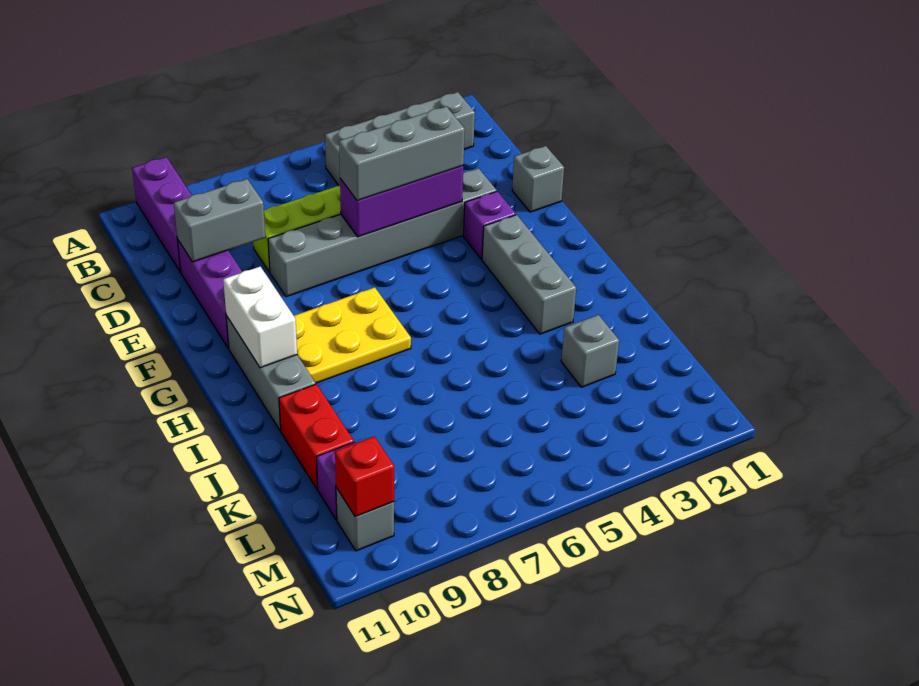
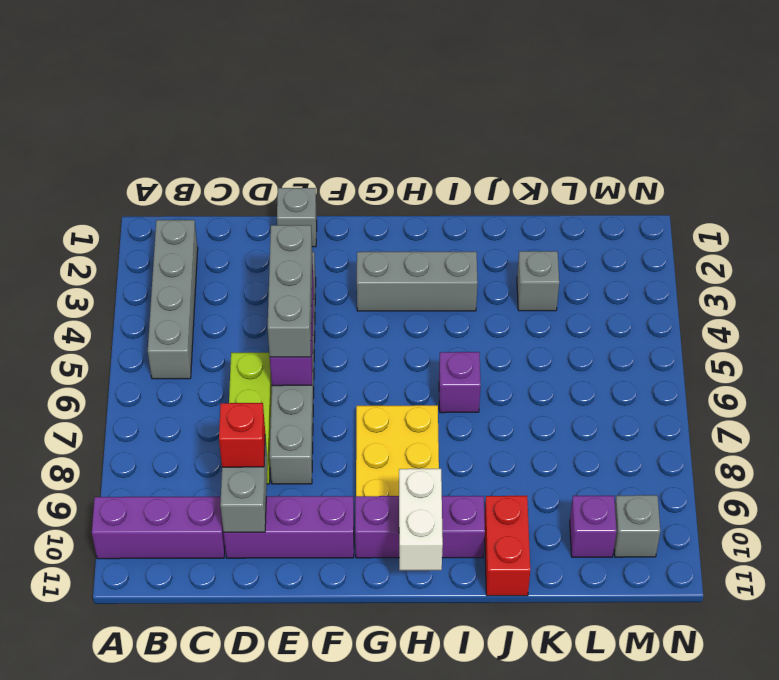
purple brick F3 level 1 -> purple brick I6 level 1
grey brick G10:I10 level 1 -> purple brick G10:I10 level 1
white brick G10:H10 level 2 -> white brick H10:H11 level 2
red brick J10:K10 level 1 -> red brick J10:J11 level 1
red brick M10 level 2 -> red brick D9 level 3

